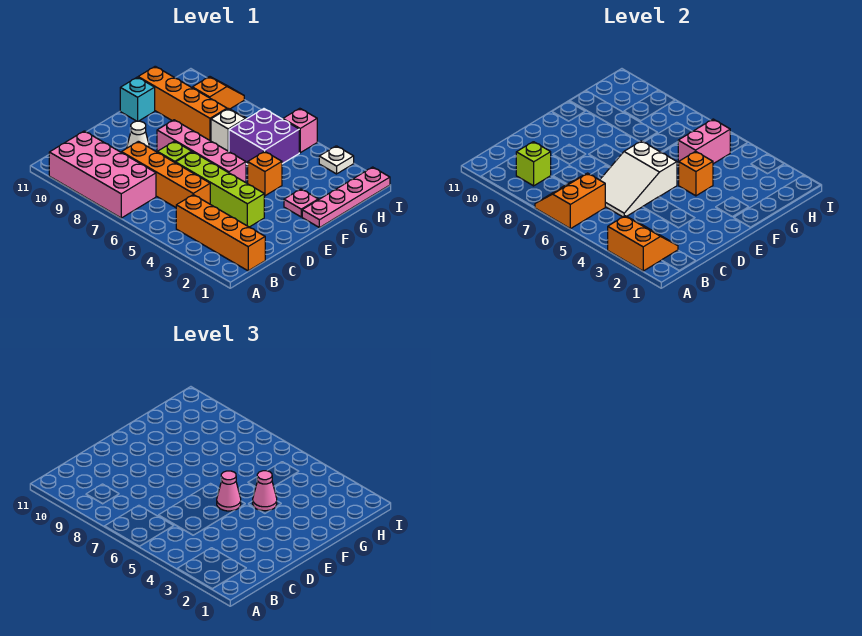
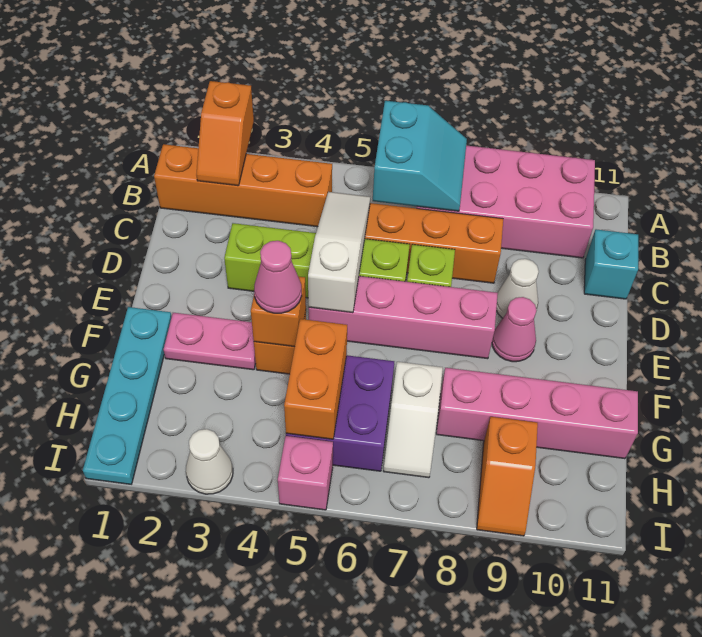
orange slope A2:B3 level 2 top A -> orange slope A2:B2 level 2 top A
orange slope A6:B7 level 2 top 6 -> cyan slope A6:B7 level 2 top 6
lime brick B9 level 2 -> none
white slope C5:E6 level 2 top E -> white slope C5:E5 level 2 top E
pink cone E5 level 3 -> pink cone E9 level 1
pink plate F1:I1 level 1 -> cyan plate F1:I1 level 1
pink plate F2 level 1 -> pink plate F2:F3 level 1
cyan brick F11 level 1 -> cyan brick C11 level 1
pink brick G5:H5 level 2 -> orange brick G5:H5 level 2
orange brick G8:G11 level 1 -> pink brick G8:G11 level 1
white plate I3 level 1 -> white cone I3 level 1

